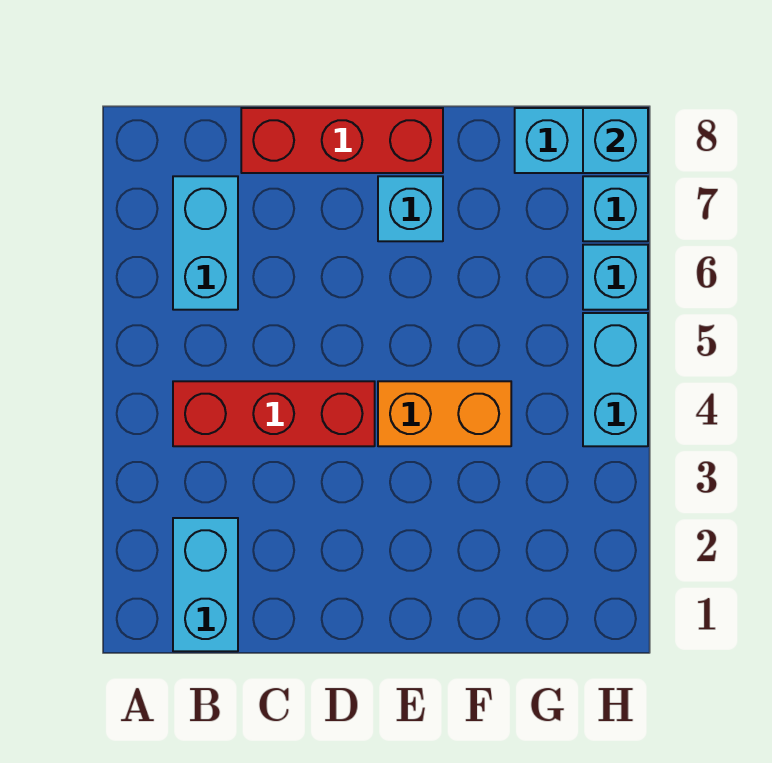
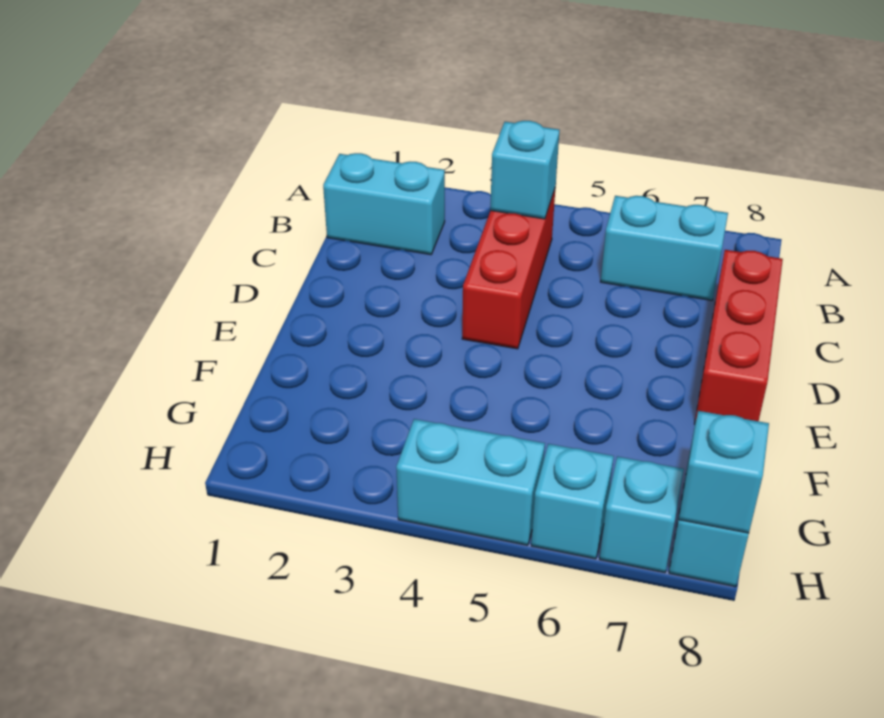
orange brick E4:F4 level 1 -> none
cyan brick E7 level 1 -> cyan brick B4 level 2

